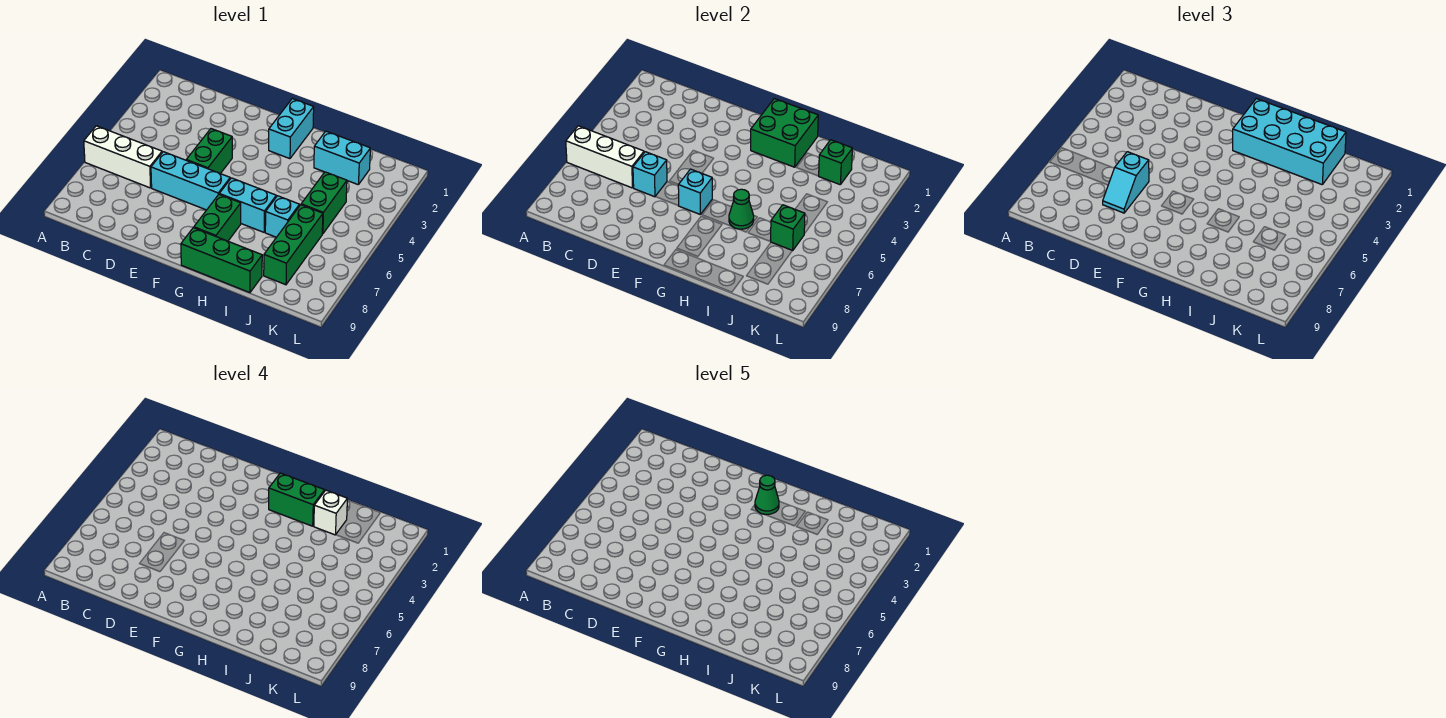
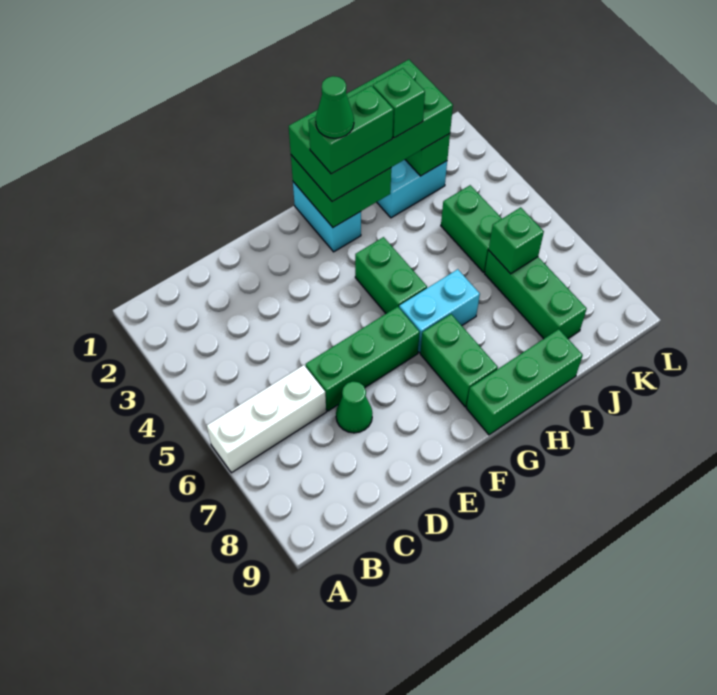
white brick A6:C6 level 2 -> none
cyan brick D6:F6 level 1 -> green brick D6:F6 level 1
cyan brick D6 level 2 -> none
cyan slope D6:D7 level 3 top 6 -> none
green brick E4:E5 level 1 -> green brick G4:G5 level 1
cyan brick F6 level 2 -> none
cyan brick G1:J2 level 3 -> green brick G1:J2 level 3
green cone H6 level 2 -> green cone D7 level 1
white brick I2 level 4 -> green brick I2 level 4
cyan brick I6 level 1 -> none

